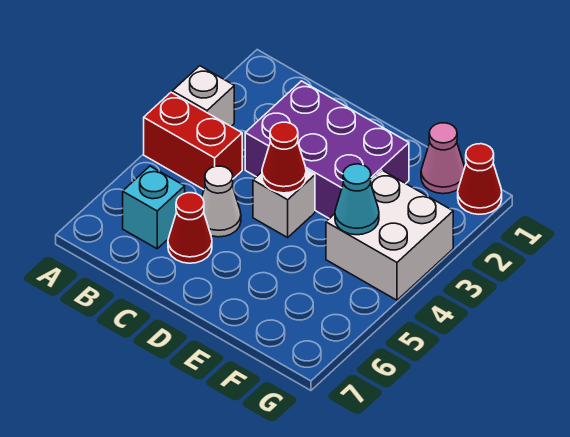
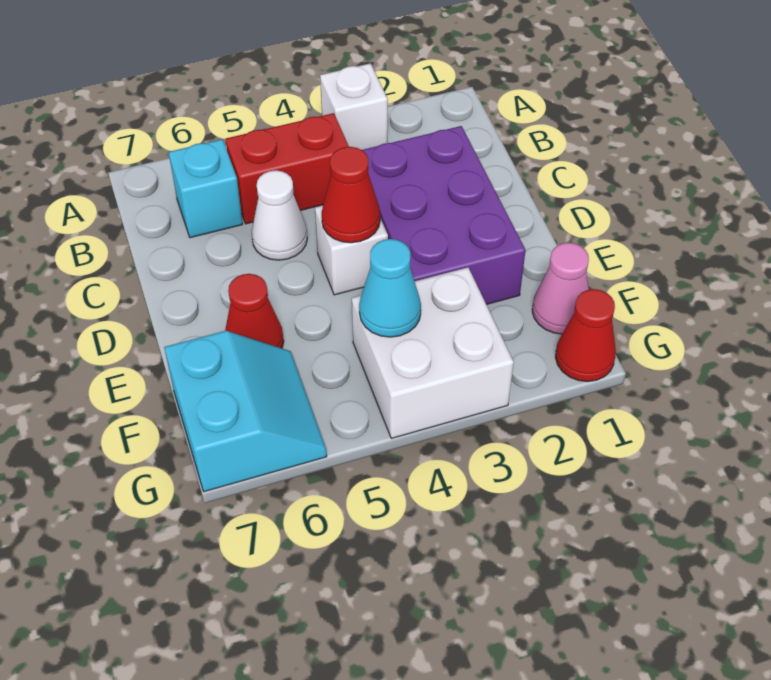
red brick A4:B4 level 1 -> red brick B4:B5 level 1
red cone C6 level 1 -> red cone E6 level 1
none -> cyan slope F6:G7 level 1 top 7

